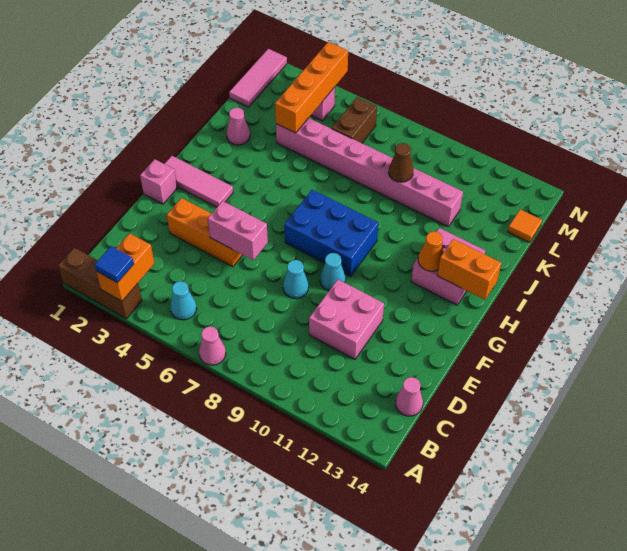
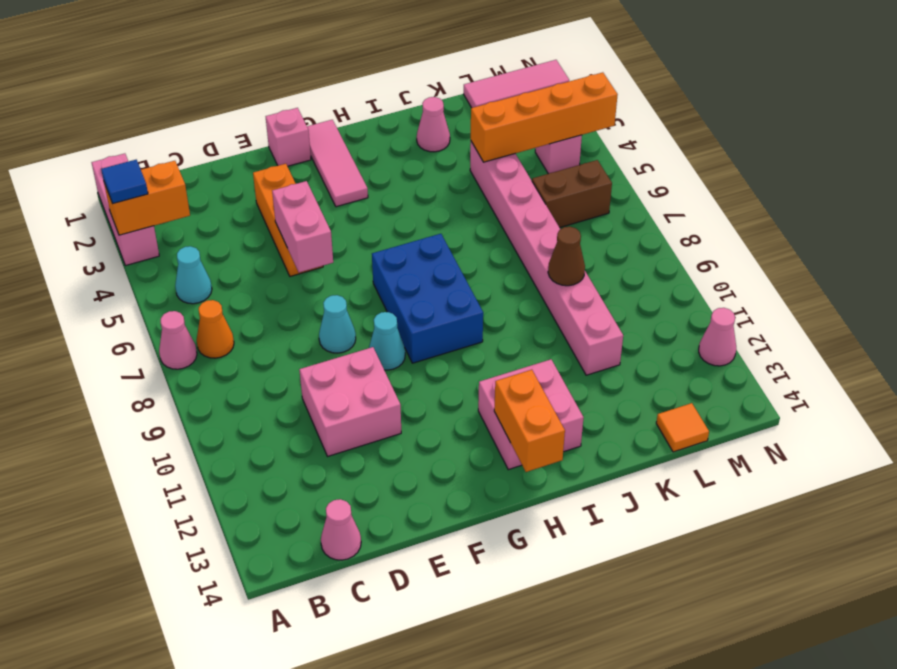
brown brick A1:A3 level 1 -> pink brick A1:A3 level 1
orange cone H12 level 2 -> orange cone B7 level 1
none -> pink cone N12 level 1

